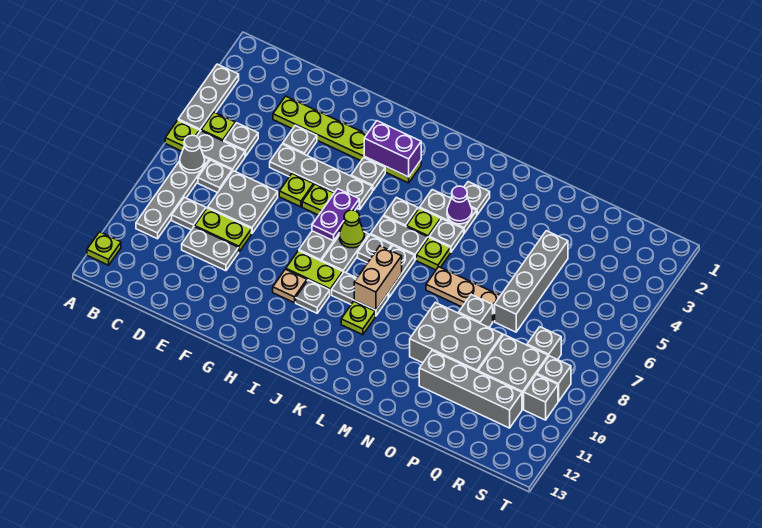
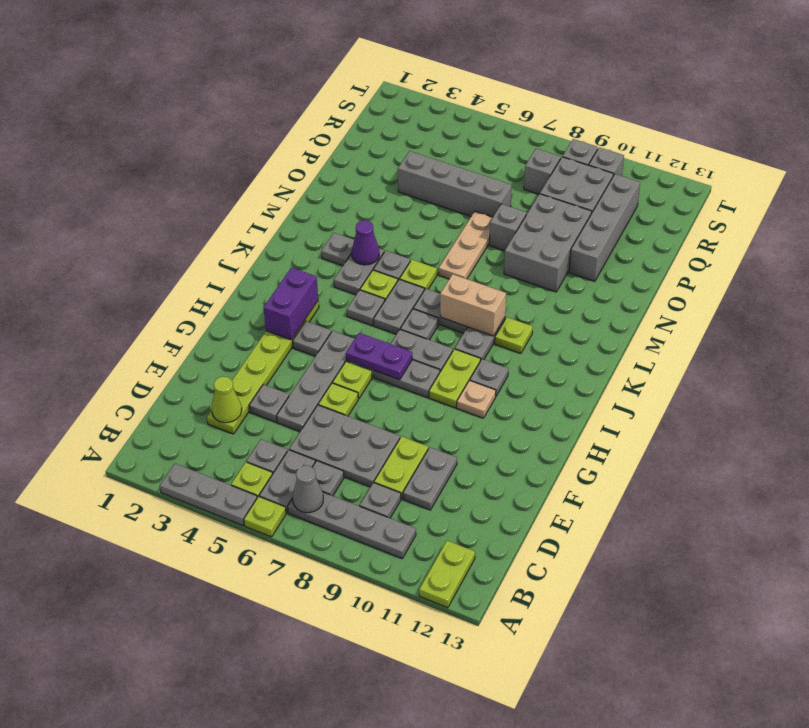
lime plate A12 level 1 -> lime plate A12:B12 level 1
grey plate D7:E8 level 1 -> grey plate D6:E8 level 1
lime cone I7 level 2 -> lime cone D3 level 2

